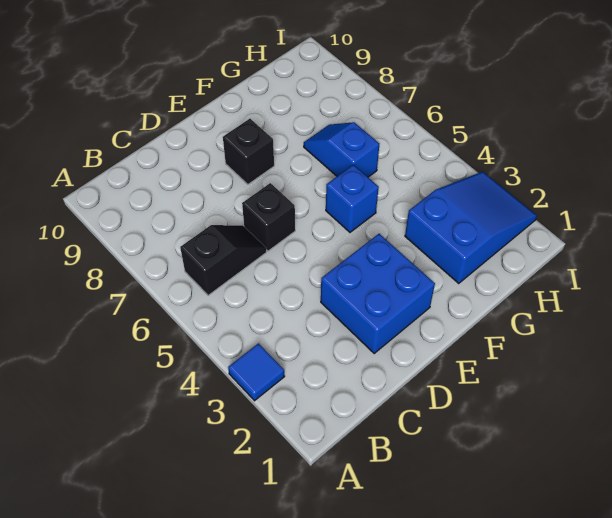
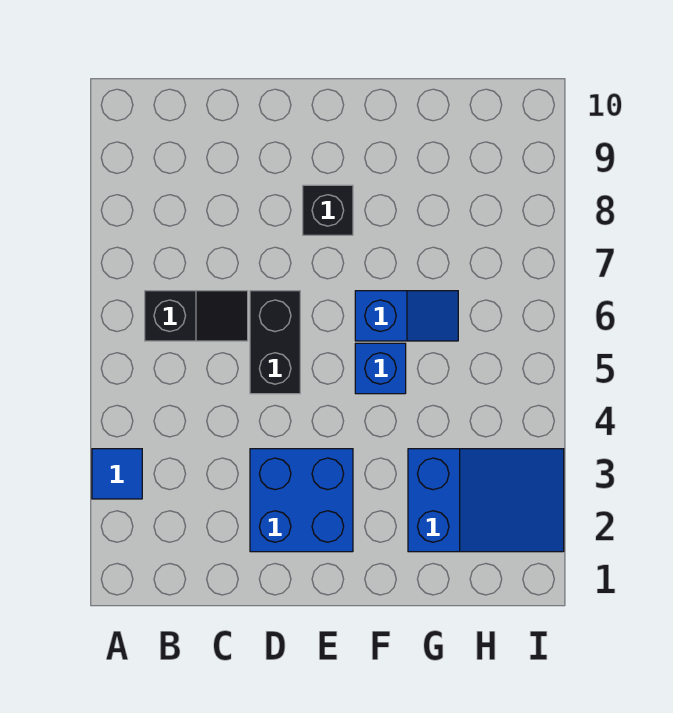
black brick D6 level 1 -> black brick D5:D6 level 1
blue slope G6:G7 level 1 top 6 -> blue slope F6:G6 level 1 top F

